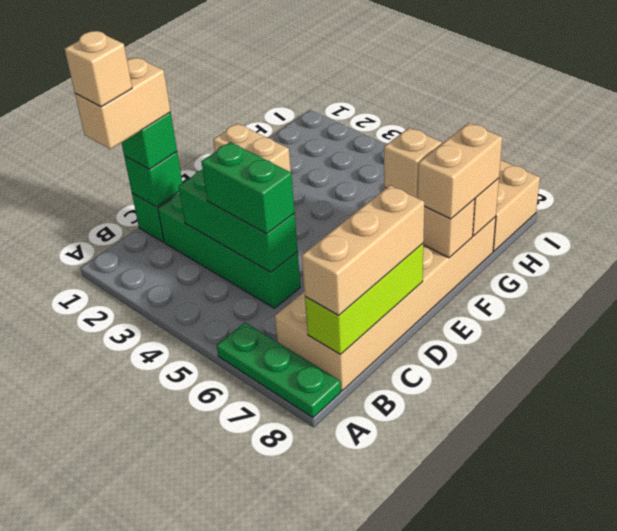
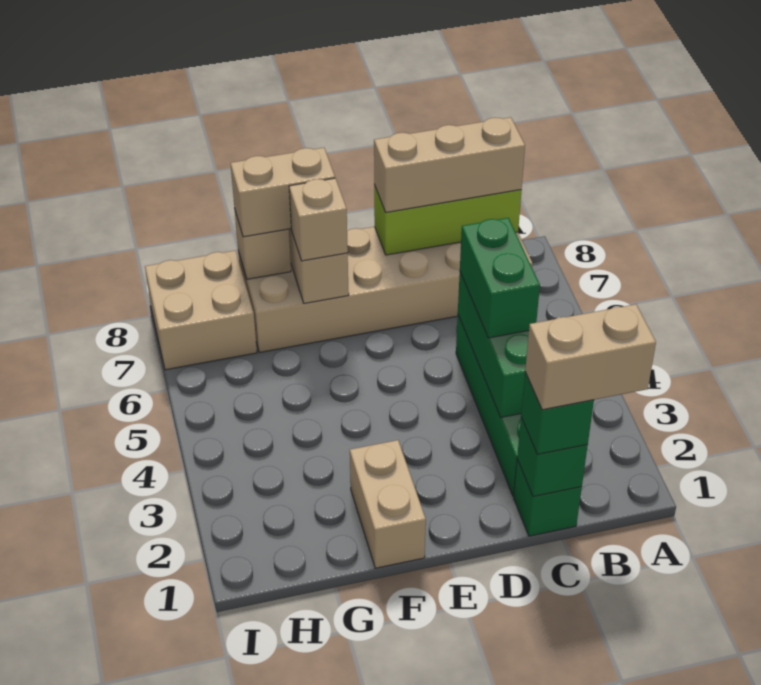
green plate A6:A8 level 1 -> none
tan brick B1 level 5 -> none

